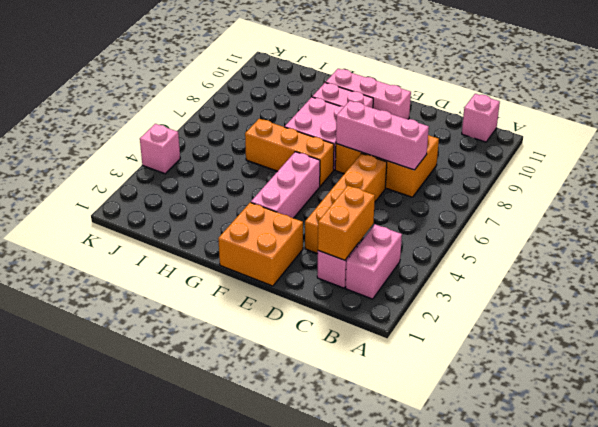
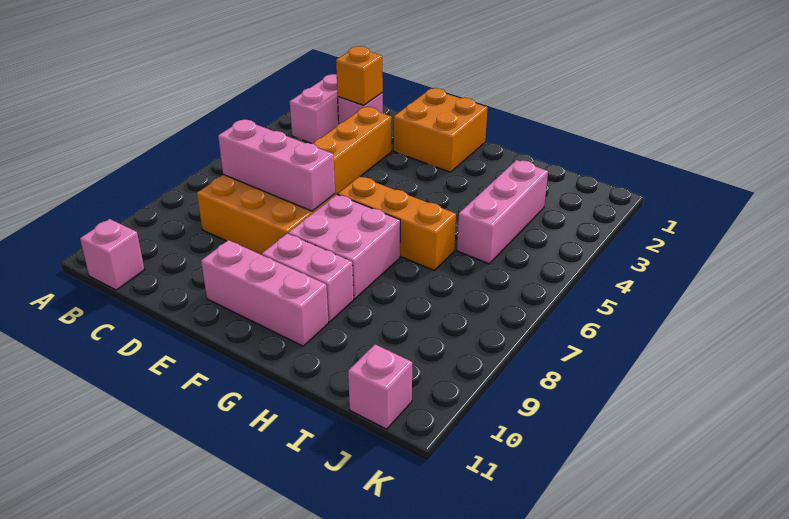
orange brick C2:C3 level 2 -> orange brick C2 level 2
pink brick F3:F5 level 1 -> pink brick I3:I5 level 1
pink brick K4 level 1 -> pink brick J11 level 1

